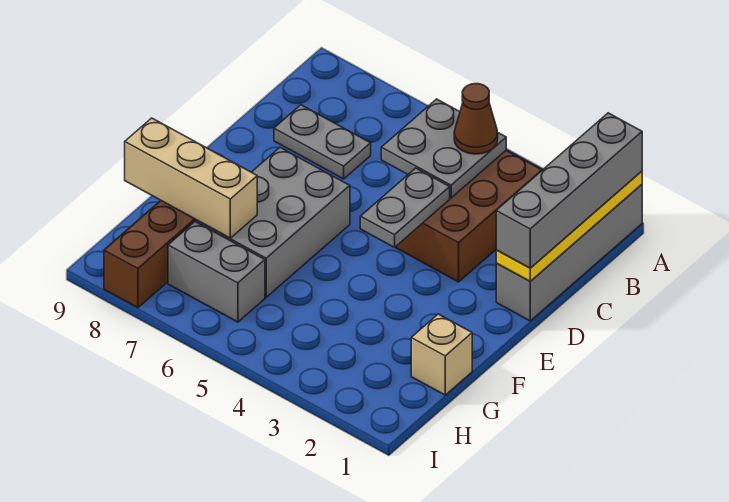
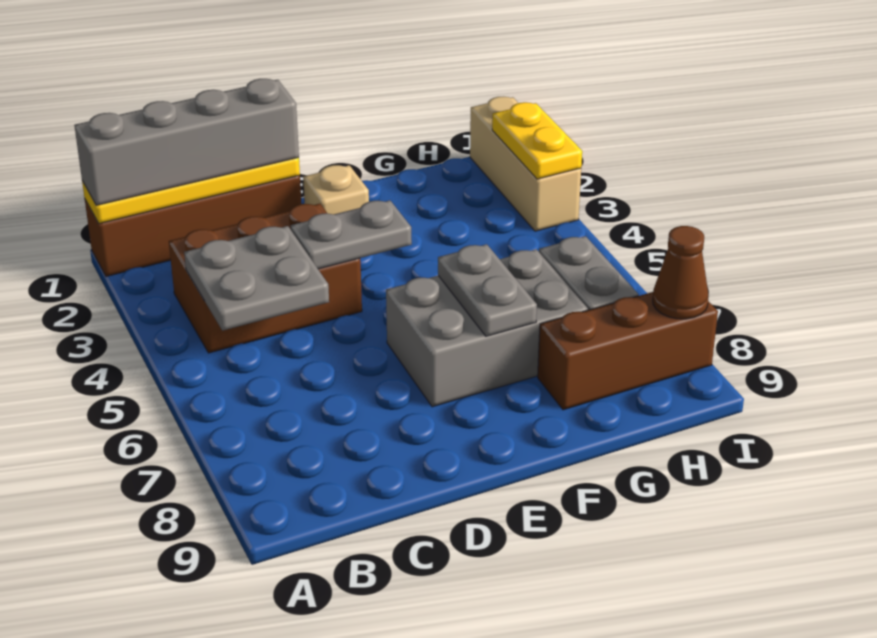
grey brick A1:D1 level 1 -> brown brick A1:D1 level 1
brown cone B4 level 3 -> brown cone I8 level 2
grey plate C7:C8 level 1 -> grey plate F6:F7 level 2
tan brick G1 level 1 -> tan brick E2 level 1
tan brick G7:G9 level 2 -> tan brick I1:I3 level 1
none -> yellow plate I2:I3 level 2

